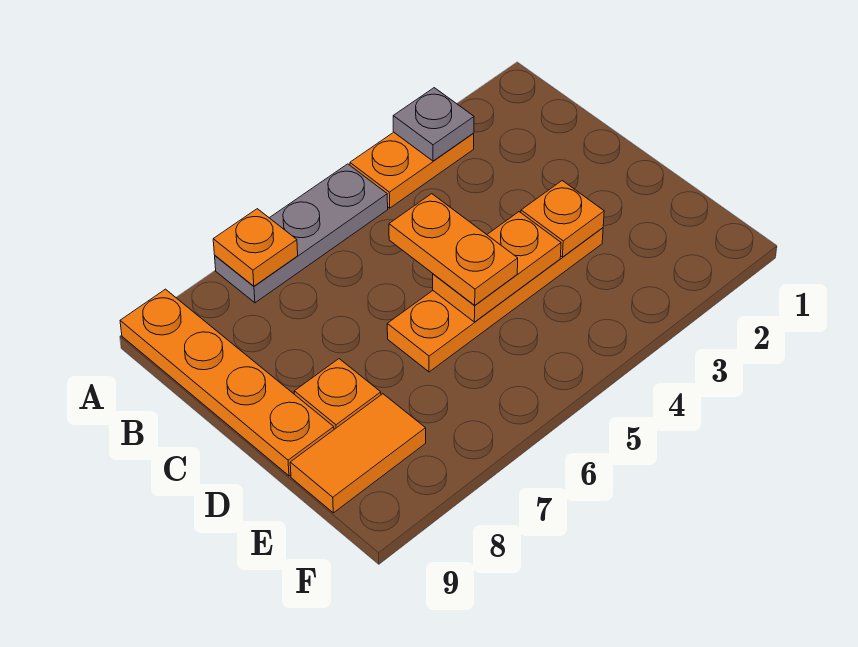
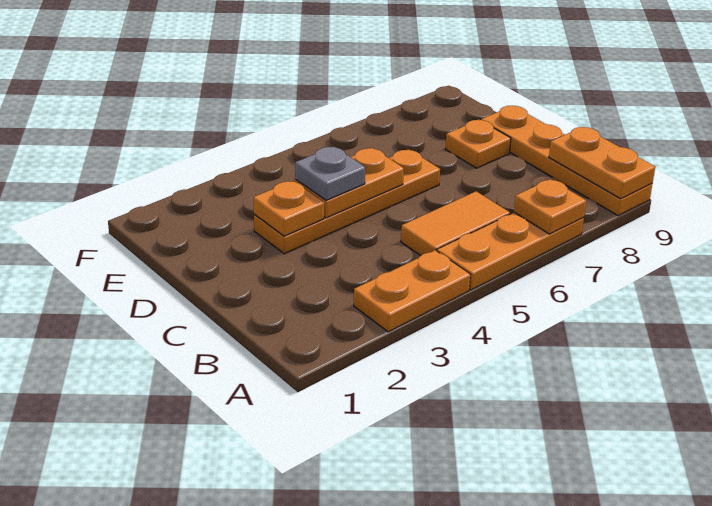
grey plate A3 level 2 -> grey plate D4 level 3
grey plate A5:A7 level 1 -> orange plate A5:A7 level 1
orange plate C5:D5 level 3 -> orange plate A9:B9 level 2
orange tile E8:E9 level 1 -> orange tile B5:B6 level 1

